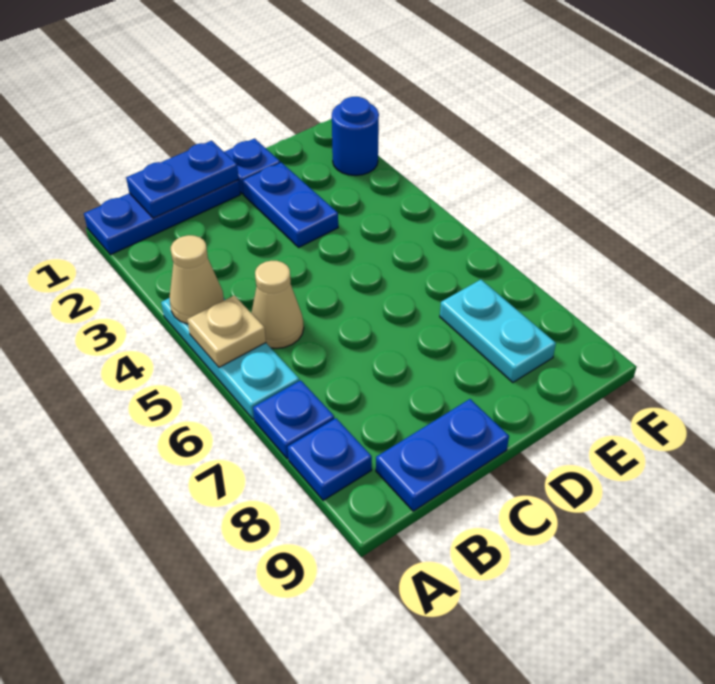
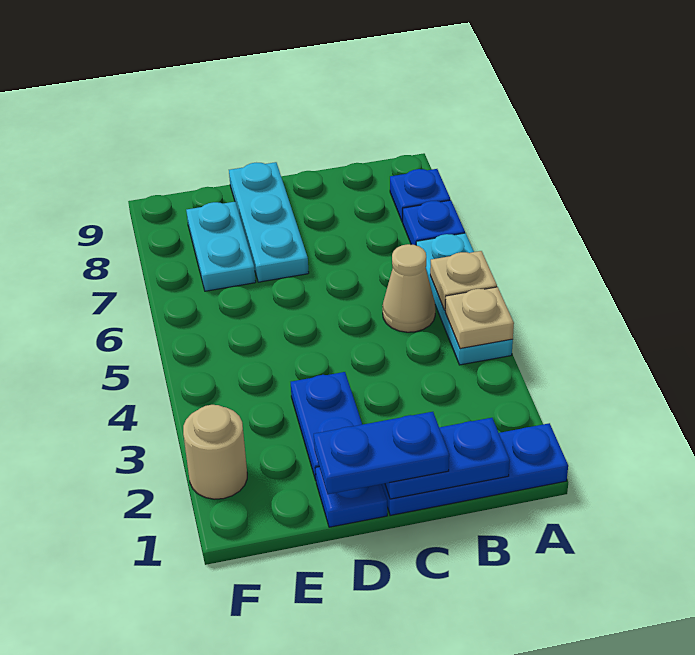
tan cone A4 level 2 -> tan plate A4 level 2
blue plate B9:C9 level 1 -> blue plate C1:D1 level 3
none -> cyan plate D7:D9 level 1
blue round brick F2 level 1 -> tan round brick F2 level 1

